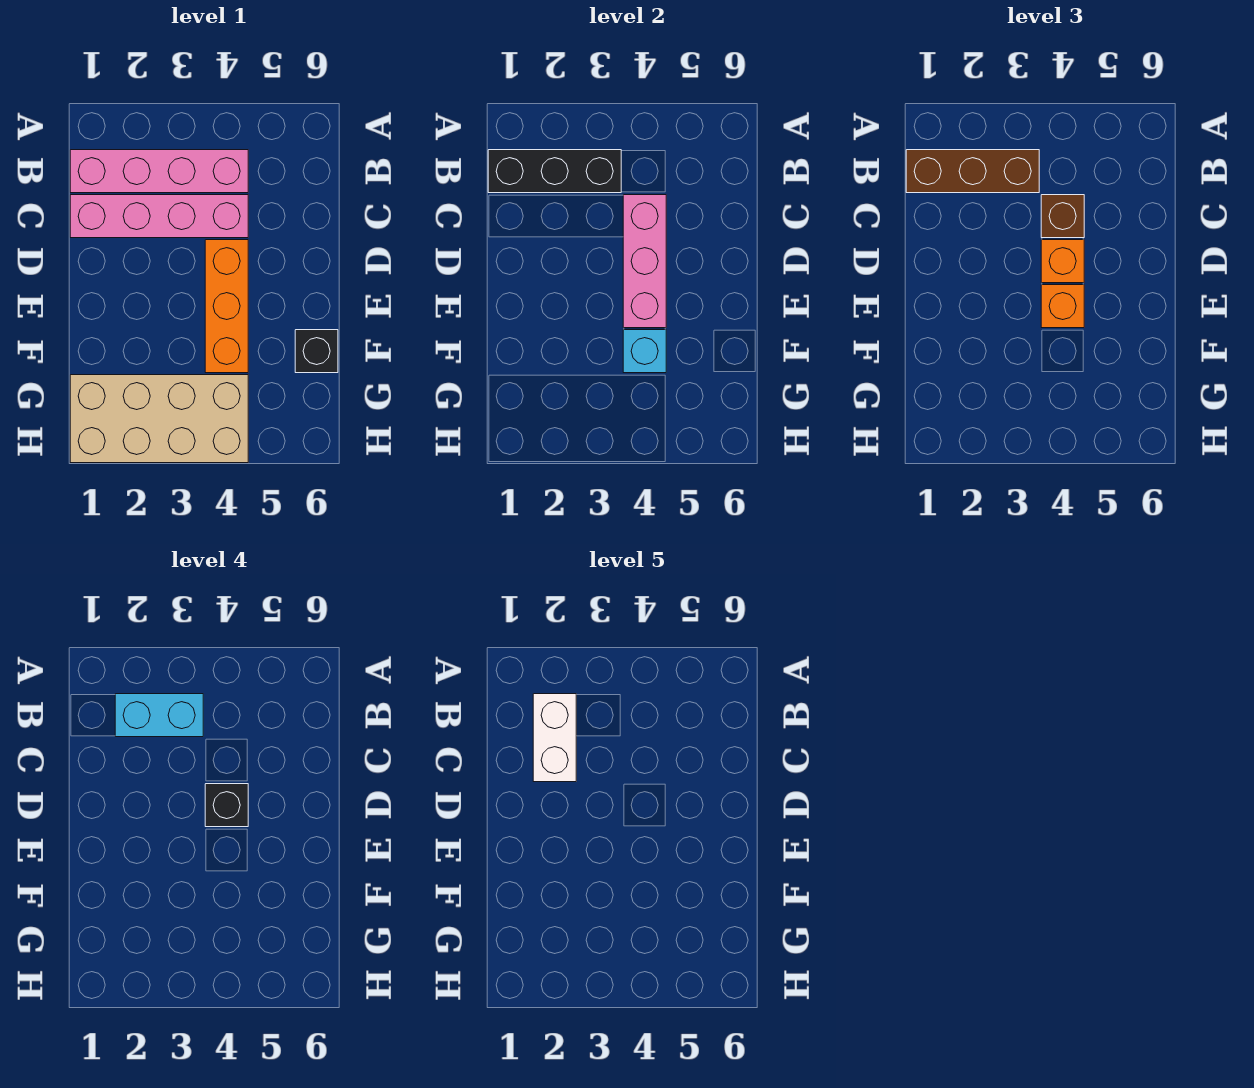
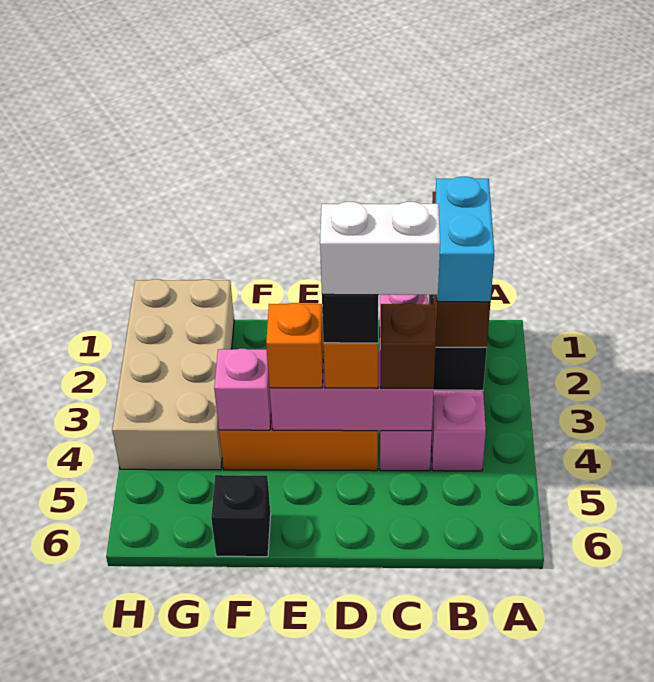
white brick B2:C2 level 5 -> white brick C4:D4 level 5
cyan brick F4 level 2 -> pink brick F4 level 2

